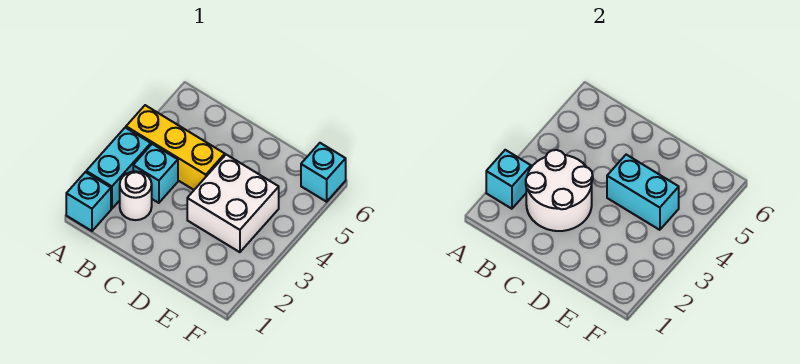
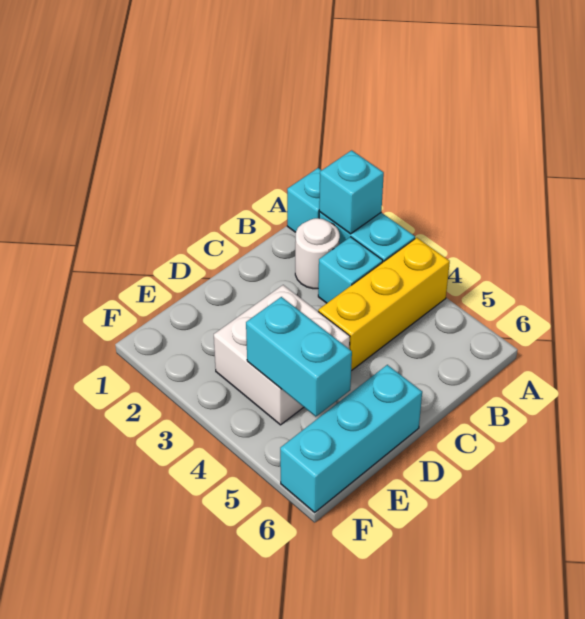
white round brick B2:C3 level 2 -> none
cyan brick D4:E4 level 2 -> cyan brick E4:E5 level 2
cyan brick F6 level 1 -> cyan brick D6:F6 level 1

